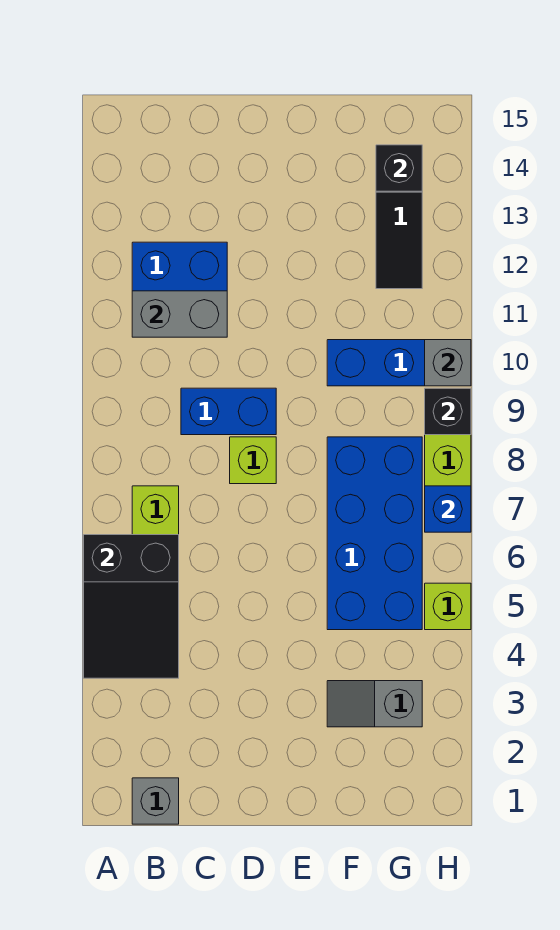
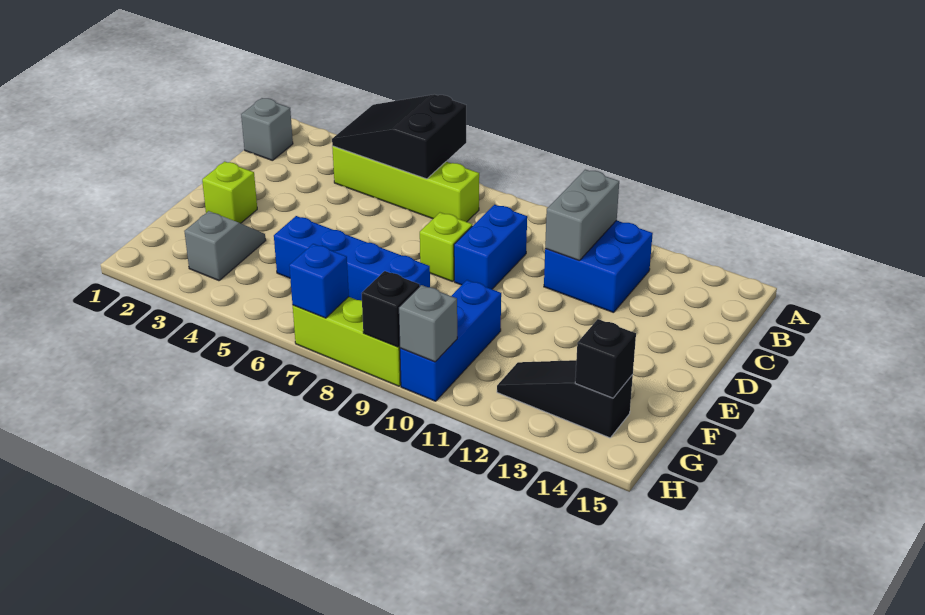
blue brick F5:G8 level 1 -> blue brick F5:F8 level 1
lime brick H5 level 1 -> lime brick E2 level 1

